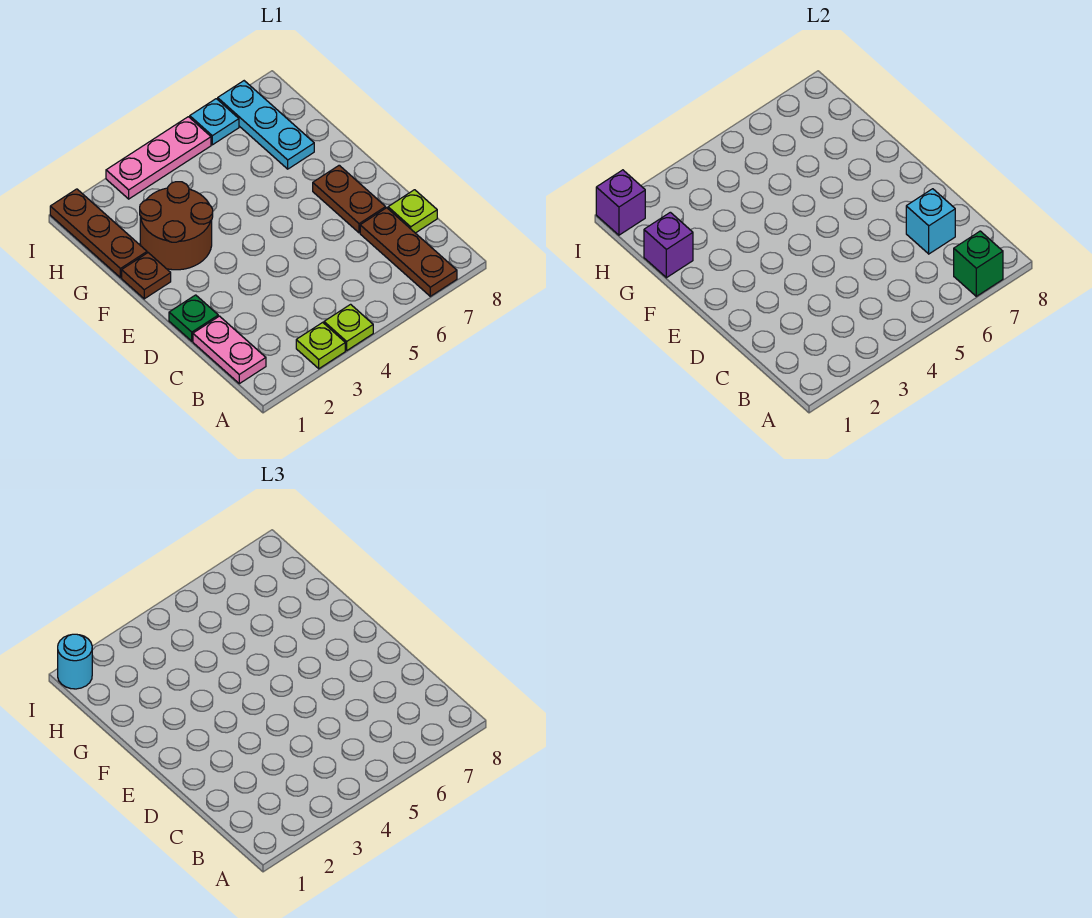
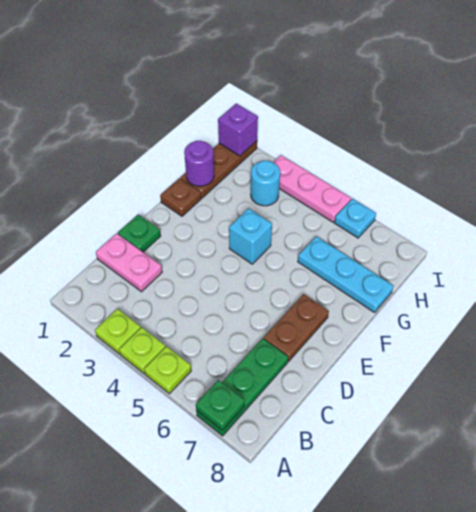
brown plate A7:C7 level 1 -> green plate A7:C7 level 1
green brick A7 level 2 -> green plate A7 level 2
pink plate B1:C1 level 1 -> pink plate C1:C2 level 1
cyan brick C7 level 2 -> cyan brick F4 level 1
lime plate C8 level 1 -> lime plate A5 level 1
brown round brick F2:G3 level 1 -> none
purple brick G1 level 2 -> purple round brick G1 level 2
cyan plate G7:I7 level 1 -> cyan plate G6:G8 level 1
cyan round brick I1 level 3 -> cyan round brick H3 level 1

